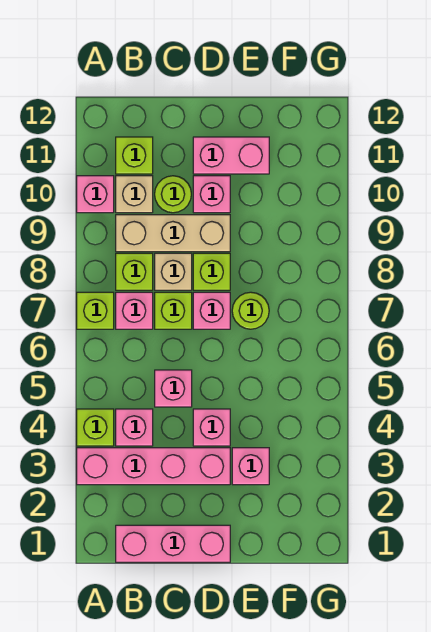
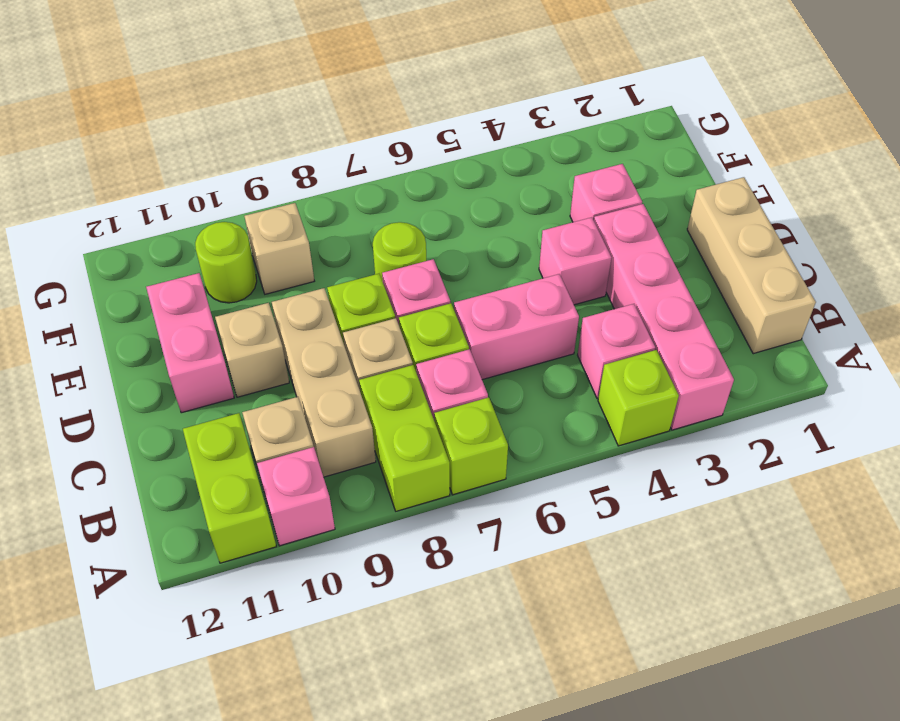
pink brick B1:D1 level 1 -> tan brick B1:D1 level 1
lime brick B8 level 1 -> lime brick A8:B8 level 1
lime brick B11 level 1 -> lime brick A11:B11 level 1
pink brick C5 level 1 -> pink brick C5:C6 level 1
lime round brick C10 level 1 -> lime round brick F10 level 1
pink brick D10 level 1 -> tan brick D10 level 1
none -> tan brick F9 level 1

